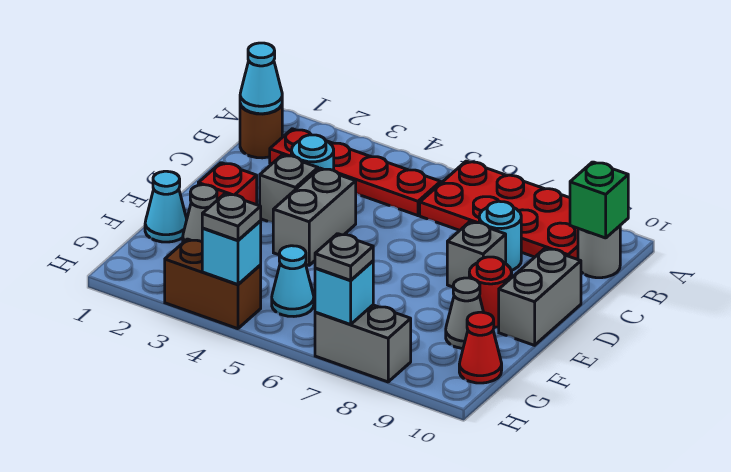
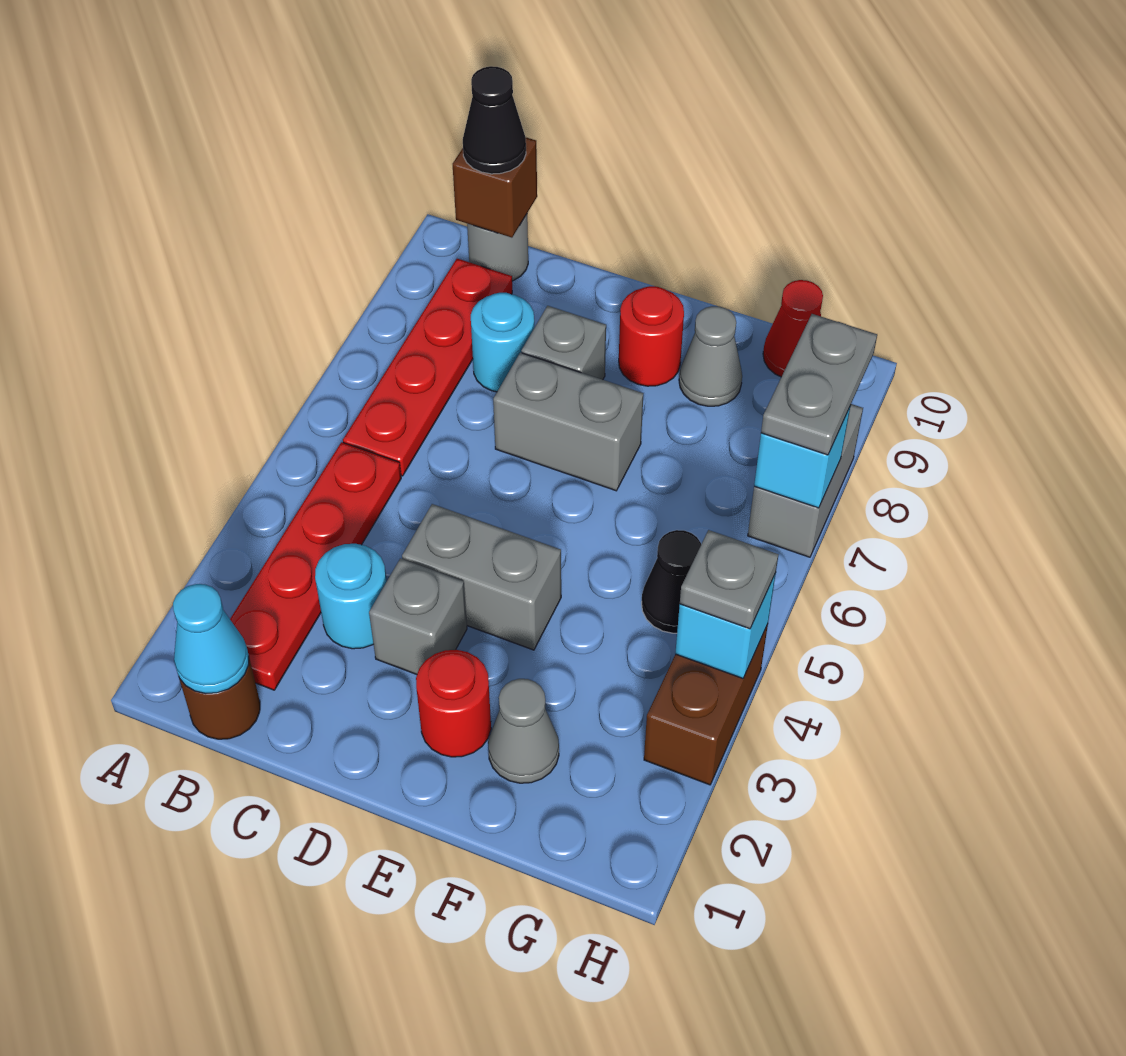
red plate A6:B9 level 1 -> red plate B6:B9 level 1
green brick B10 level 2 -> brown brick B10 level 2
none -> black cone B10 level 3
grey brick D10:E10 level 1 -> grey brick D7:E7 level 1
red brick E2 level 1 -> red round brick E2 level 1
cyan cone F1 level 1 -> none
cyan cone G5 level 1 -> black cone G5 level 1
grey plate H7 level 3 -> grey plate H7:H8 level 3

